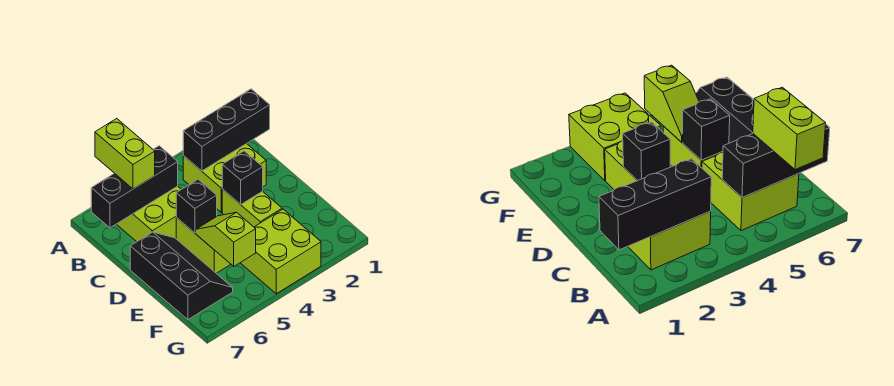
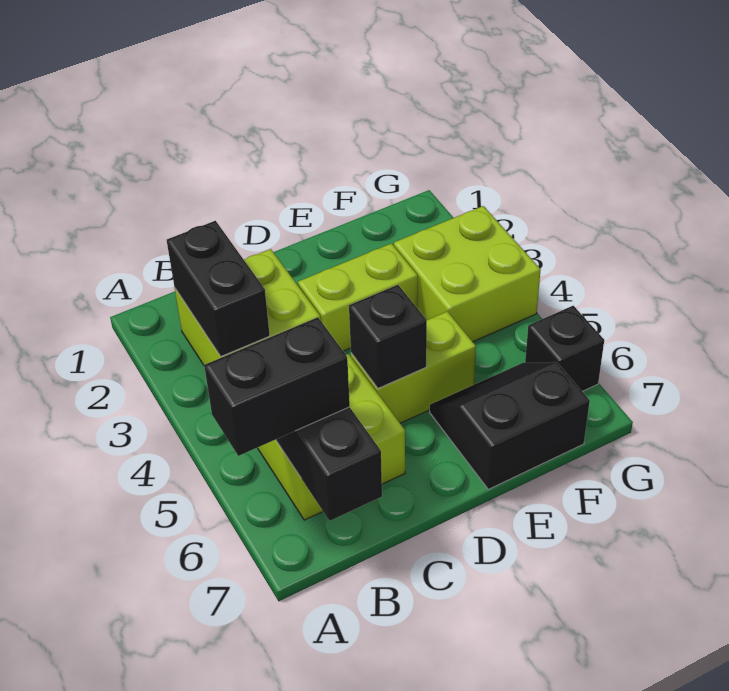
lime brick A6:B6 level 3 -> black brick A6:B6 level 3
black brick B1:B3 level 2 -> black brick B2:B3 level 2
black brick D3 level 2 -> black brick G6 level 1
black slope D6:F7 level 1 top 7 -> black slope E6:F7 level 1 top 7
lime slope E5:F5 level 2 top F -> none

